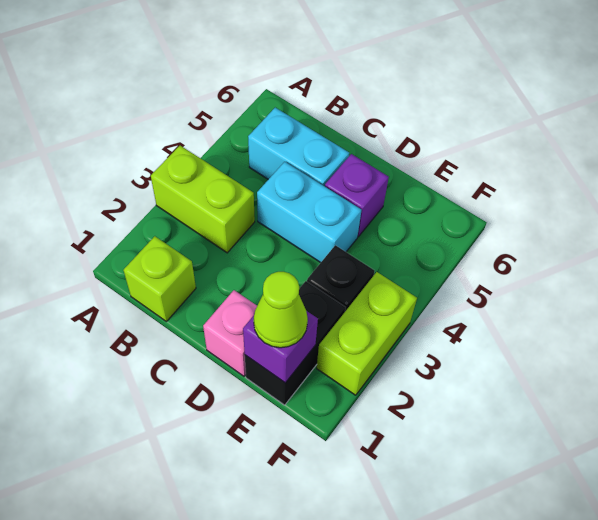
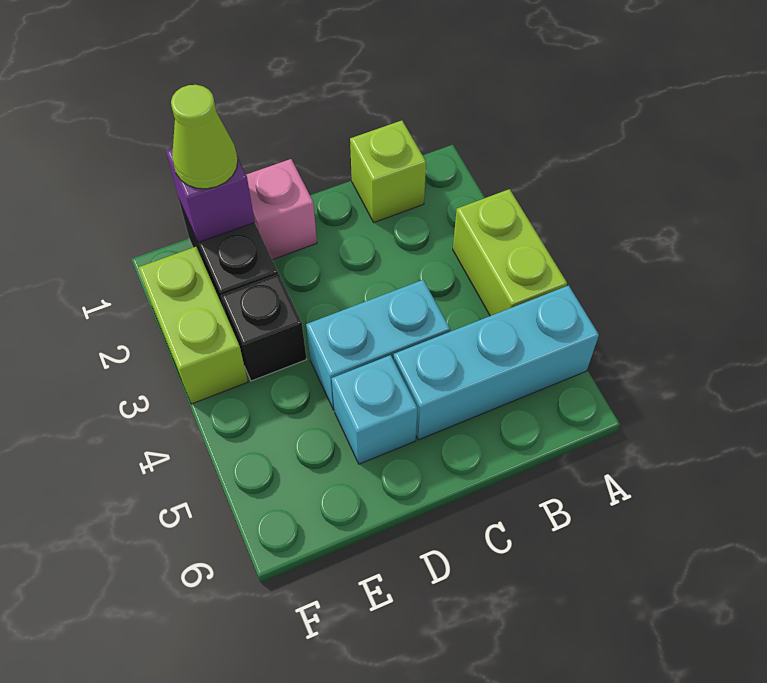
lime brick A3:B3 level 1 -> lime brick A3:A4 level 1
cyan brick B5:C5 level 1 -> cyan brick A5:C5 level 1
purple brick D5 level 1 -> cyan brick D5 level 1

